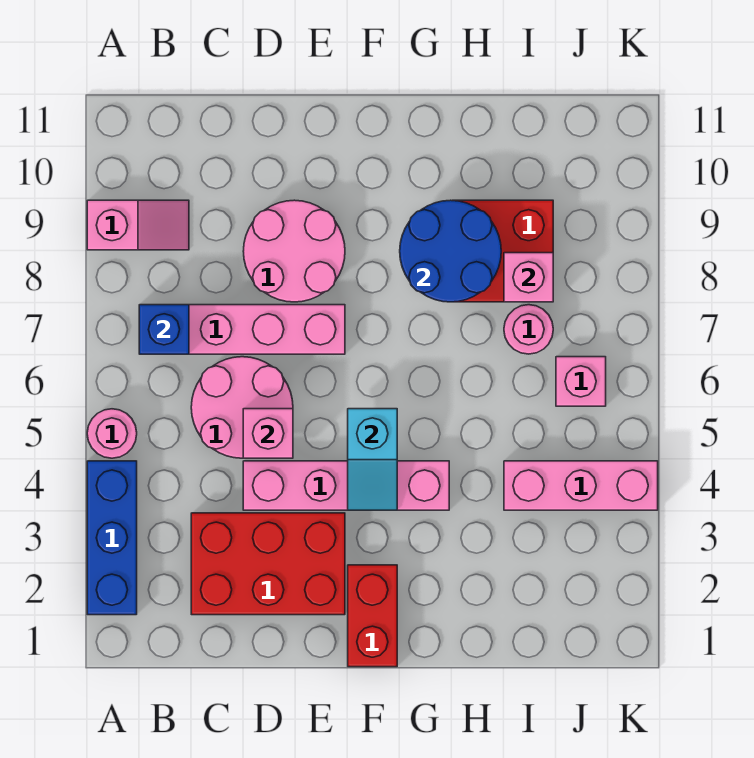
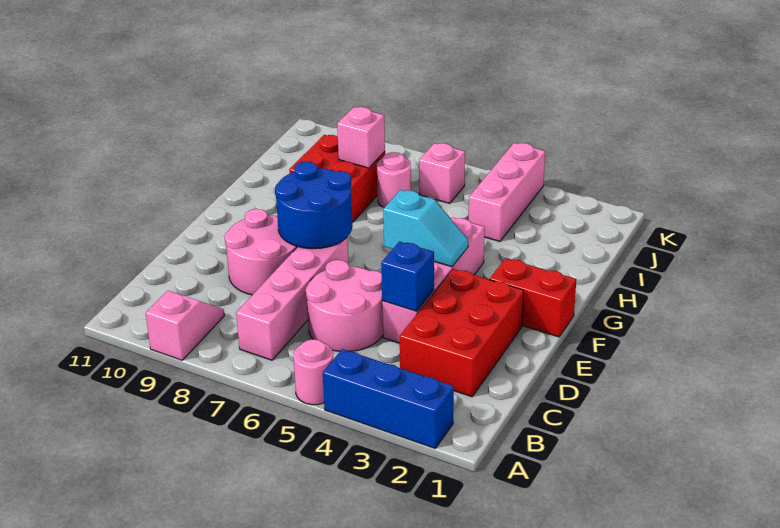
blue brick B7 level 2 -> blue brick D4 level 2
pink brick D5 level 2 -> none
blue round brick G8:H9 level 2 -> blue round brick E7:F8 level 2

